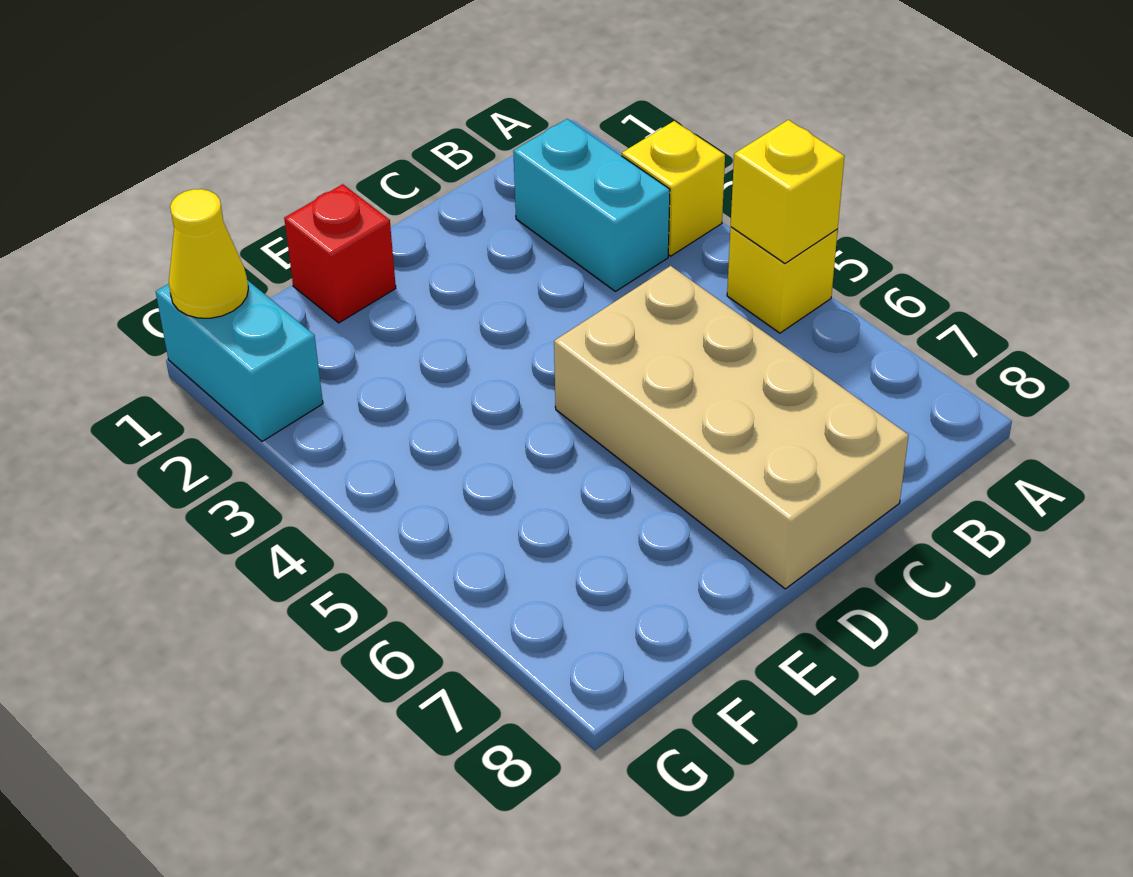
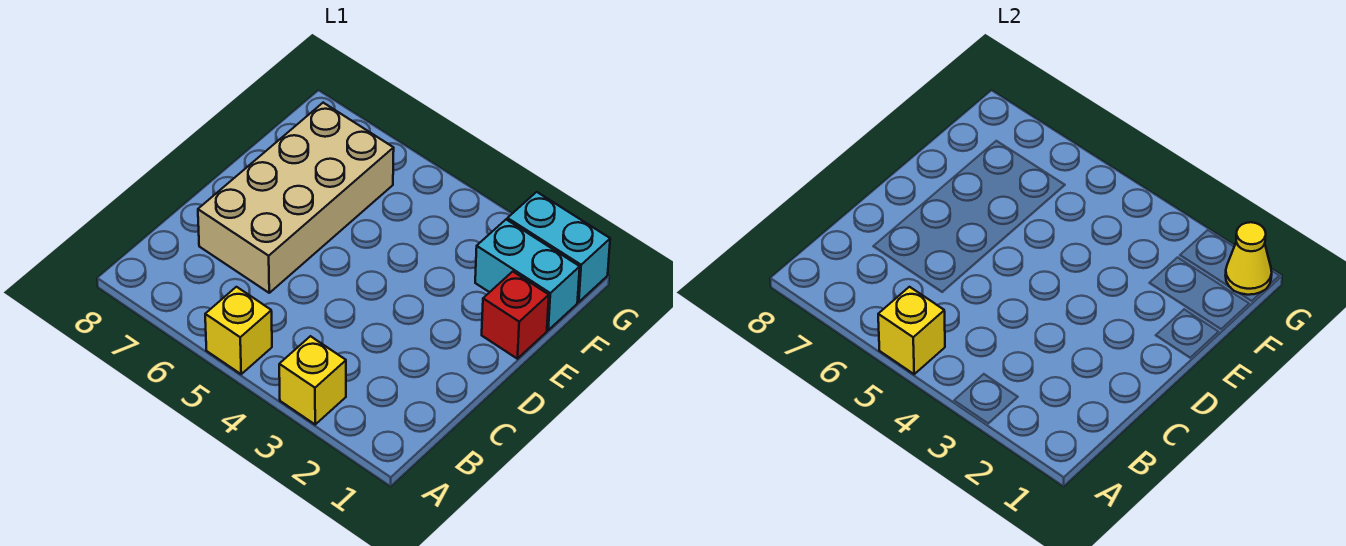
cyan brick B2:B3 level 1 -> cyan brick F1:F2 level 1
tan brick C5:D8 level 1 -> tan brick C6:F7 level 1

